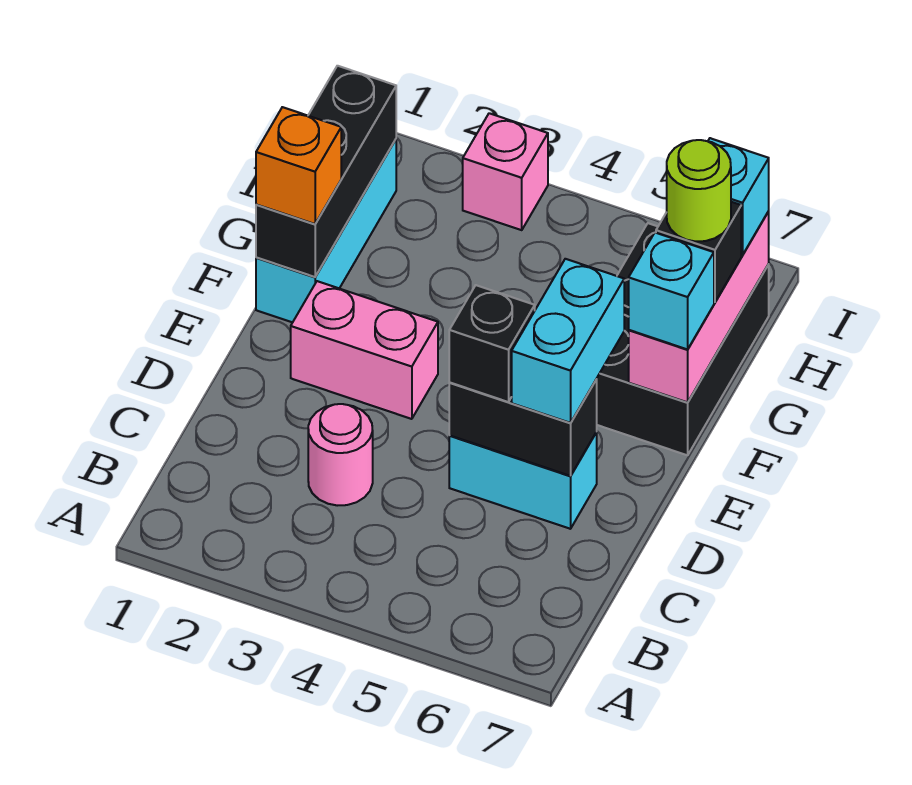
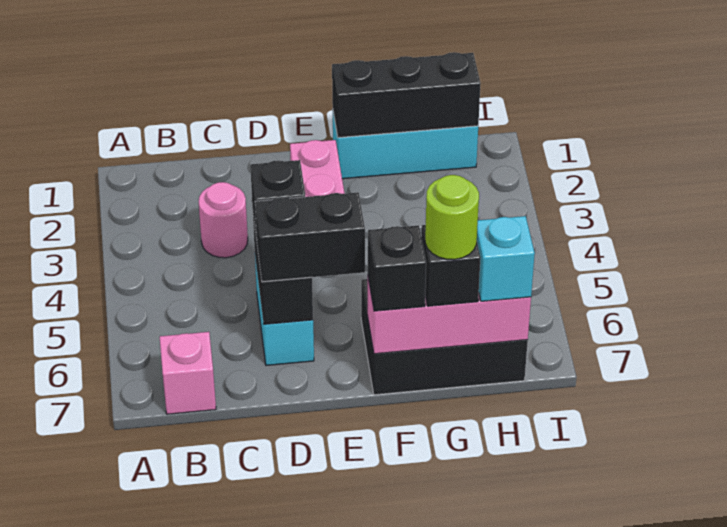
cyan brick D6:E6 level 3 -> black brick D6:E6 level 3
orange brick F1 level 3 -> none
cyan brick F7 level 3 -> black brick F7 level 3
pink brick I3 level 1 -> pink brick B7 level 1

